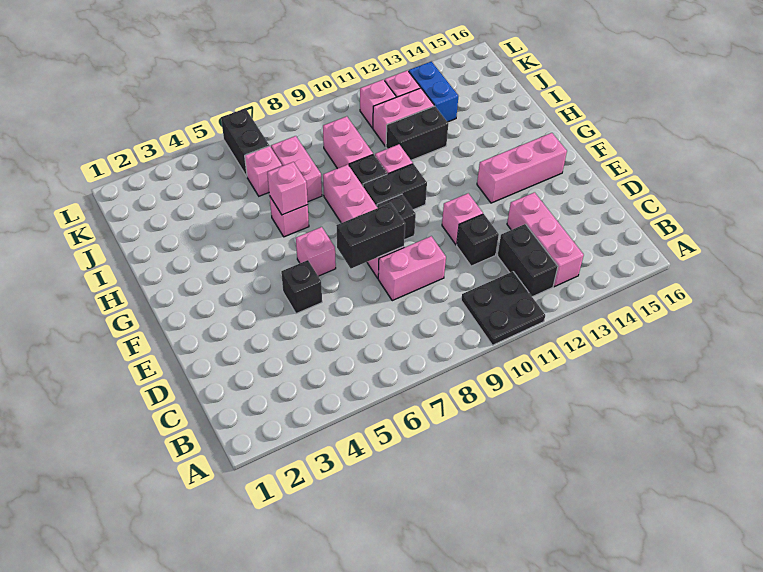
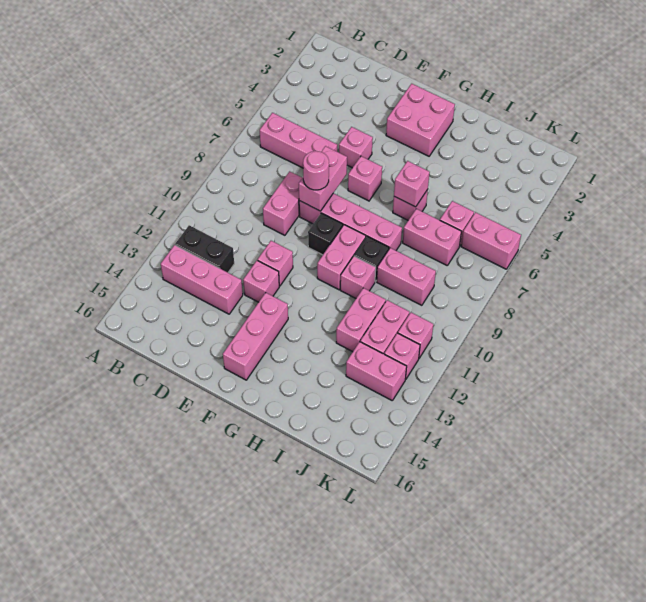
black plate A10:B11 level 1 -> none
none -> pink brick B6:D6 level 1
black brick D11 level 1 -> none
black brick E5 level 1 -> pink brick E5 level 1
black brick E7:E8 level 2 -> pink brick E7:E8 level 2
none -> pink round brick E8 level 3
none -> pink brick E12 level 1
none -> pink brick F2:G3 level 1
black brick G9:G10 level 1 -> pink brick G9:G10 level 1
black brick I11:I12 level 1 -> pink brick I11:I12 level 1
blue brick J13:K13 level 1 -> pink brick J13:K13 level 1
black brick K6:L6 level 1 -> pink brick K6:L6 level 1

